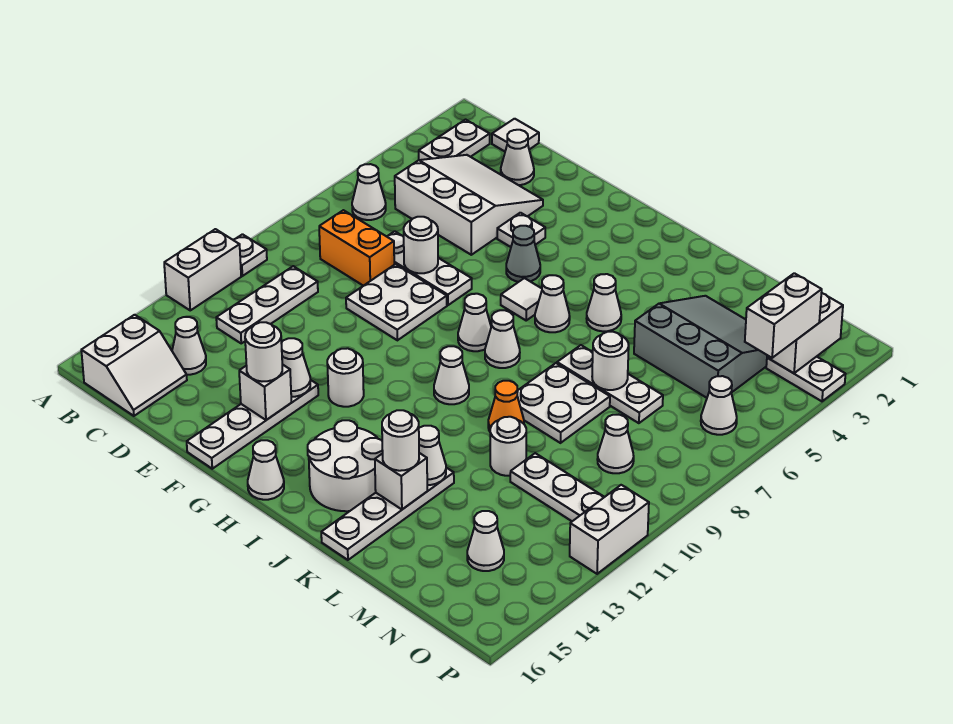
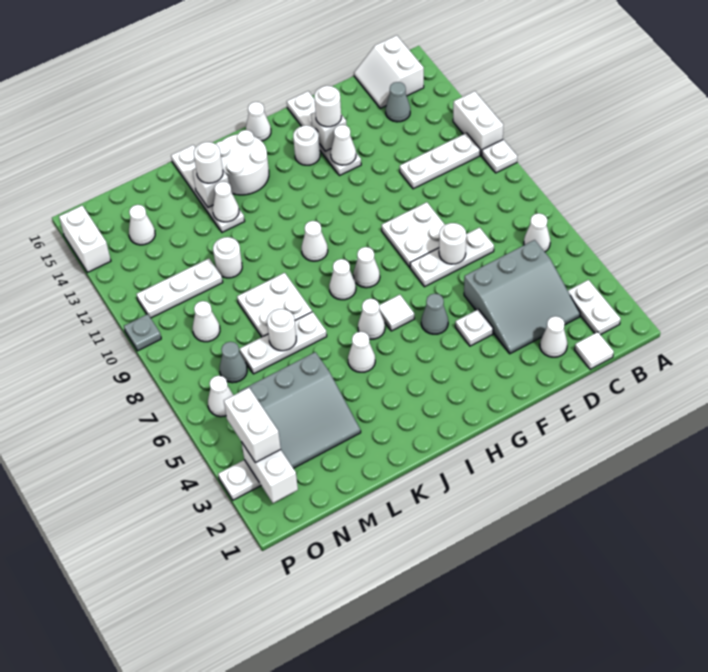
white slope C3:E5 level 1 top 5 -> grey slope C3:E5 level 1 top 5
orange brick C8:D8 level 1 -> none
white plate C10:C12 level 1 -> white plate B11:D11 level 1
white cone C14 level 1 -> grey cone C14 level 1
white round brick G12 level 1 -> white round brick G14 level 1
orange cone K10 level 1 -> none
none -> grey cone N7 level 1
none -> grey plate P10 level 1
white brick P11:P12 level 1 -> white brick P14:P15 level 1

